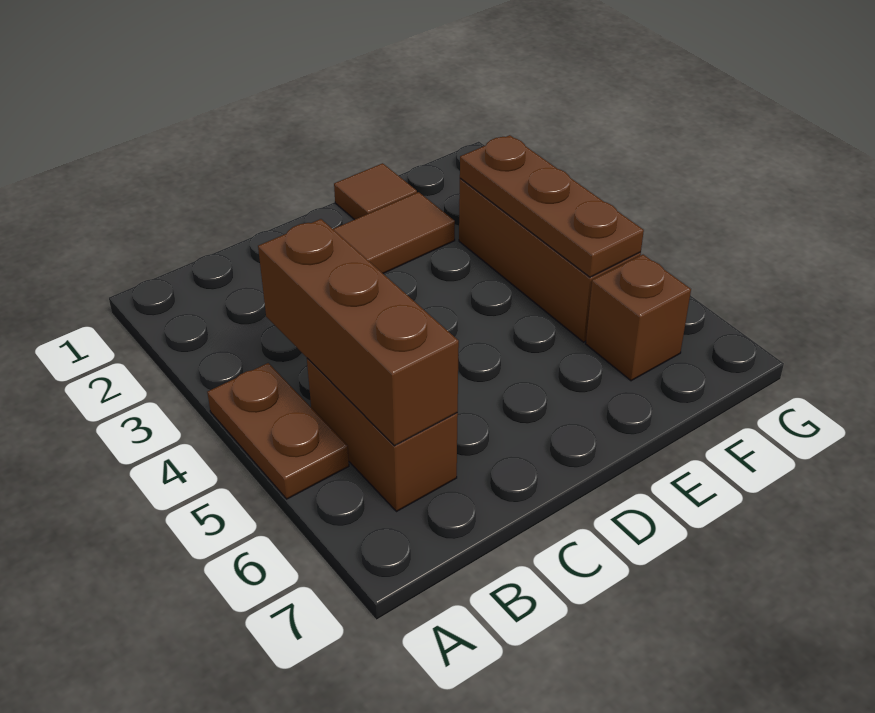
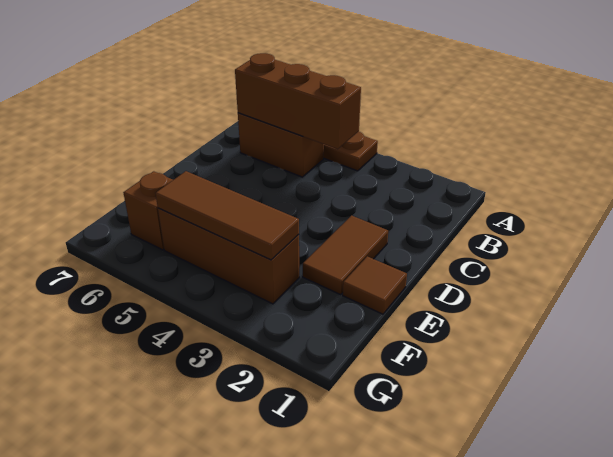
brown plate F3:F5 level 2 -> brown tile F3:F5 level 2

